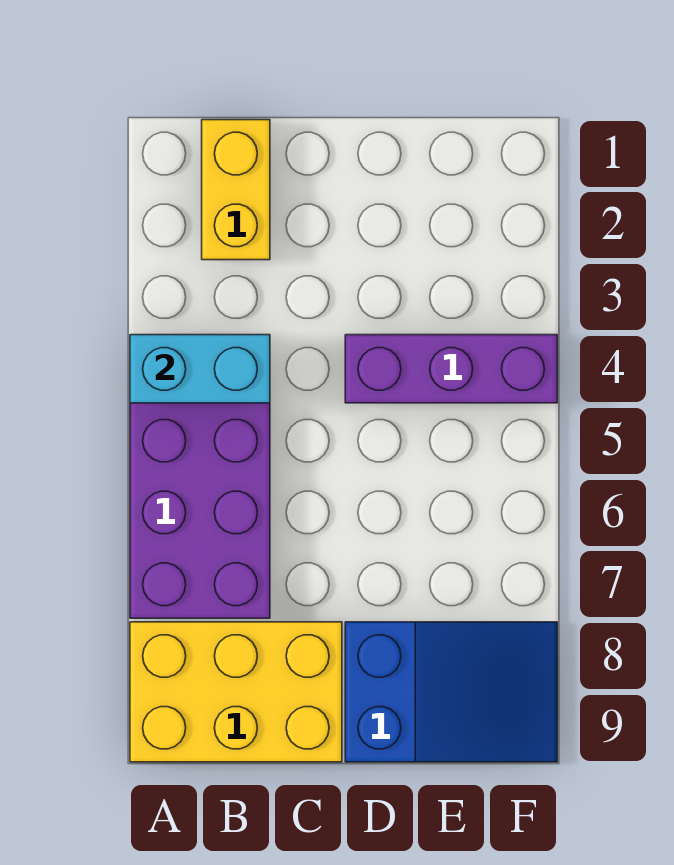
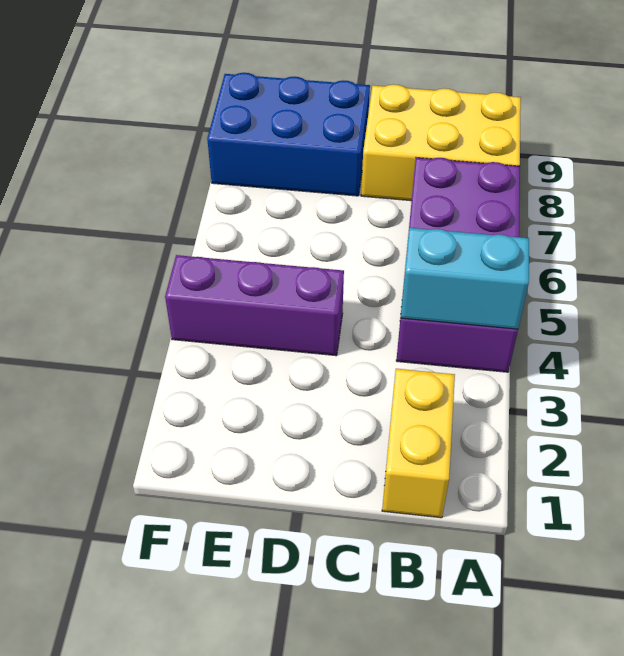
blue slope D8:F9 level 1 top D -> blue brick D8:F9 level 1

